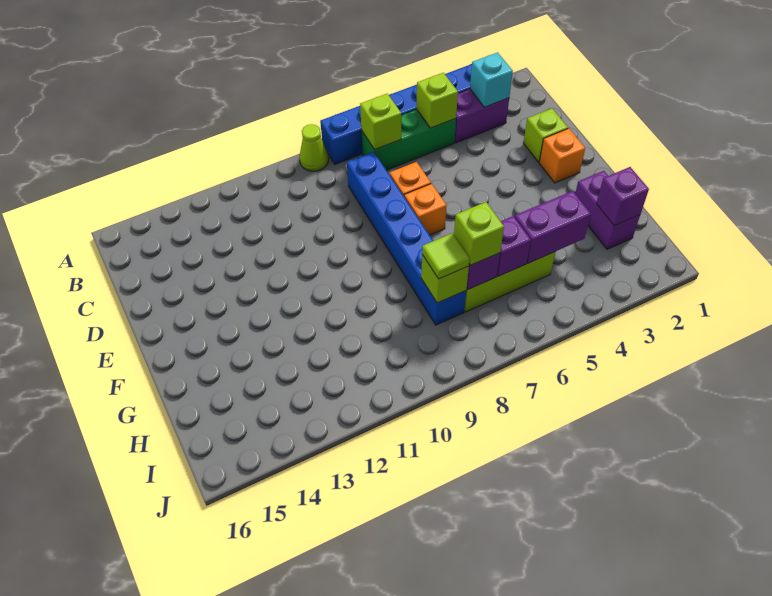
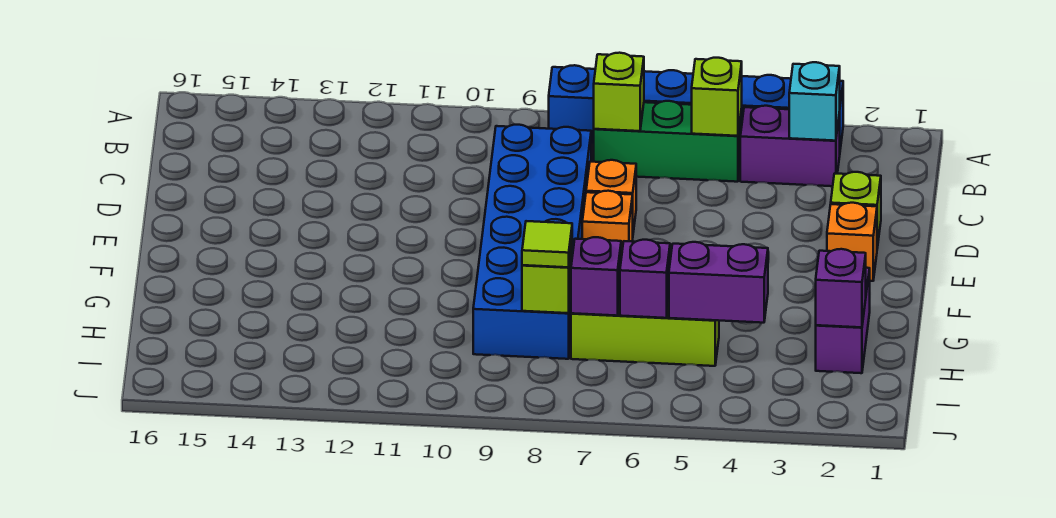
lime cone A9 level 1 -> none
blue brick C8:H8 level 1 -> blue brick C8:H9 level 1
lime brick H7 level 3 -> none

